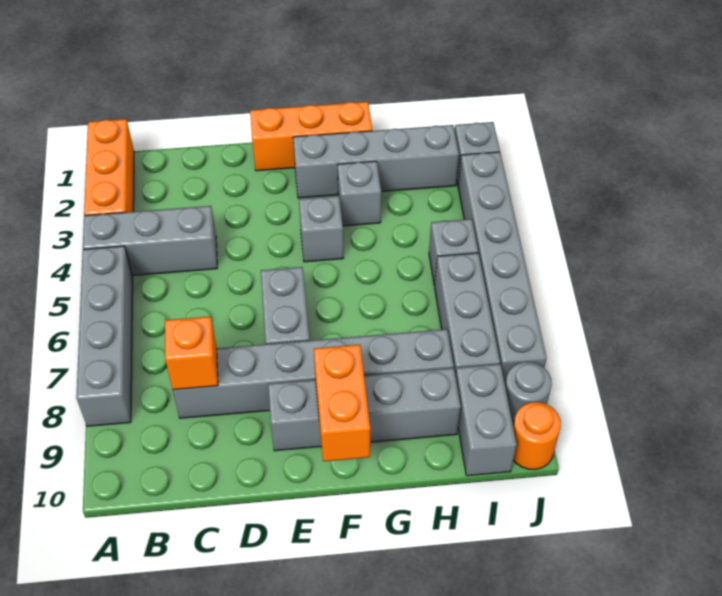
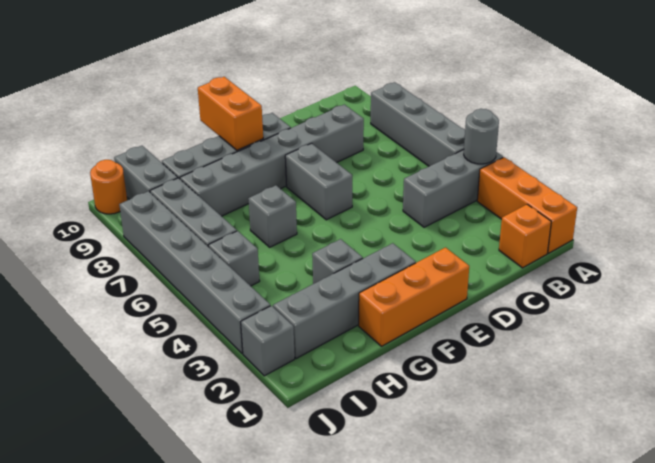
orange brick C8 level 2 -> orange brick B1 level 1
grey brick F4 level 1 -> grey brick G6 level 1
grey round brick J9 level 1 -> grey round brick A4 level 2

